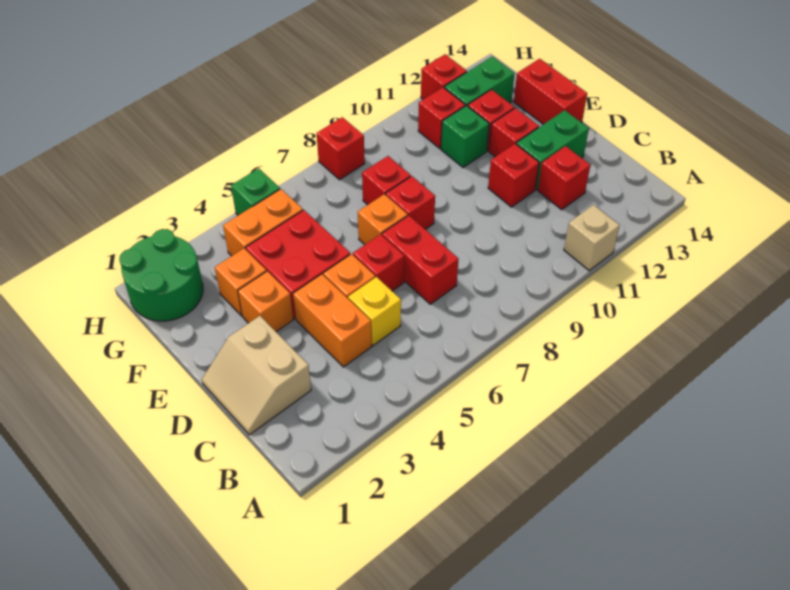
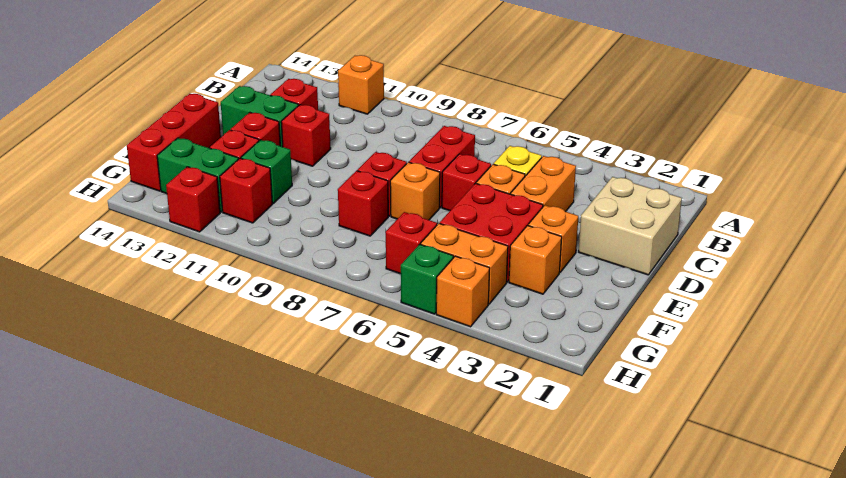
tan brick A11 level 1 -> orange brick A11 level 1
tan slope C1:D2 level 1 top 2 -> tan brick C1:D2 level 1
red brick E14:F14 level 1 -> red brick E14:G14 level 1
green round brick G1:H2 level 1 -> none
none -> orange brick H4 level 1
red brick H8 level 1 -> red brick G6 level 1

